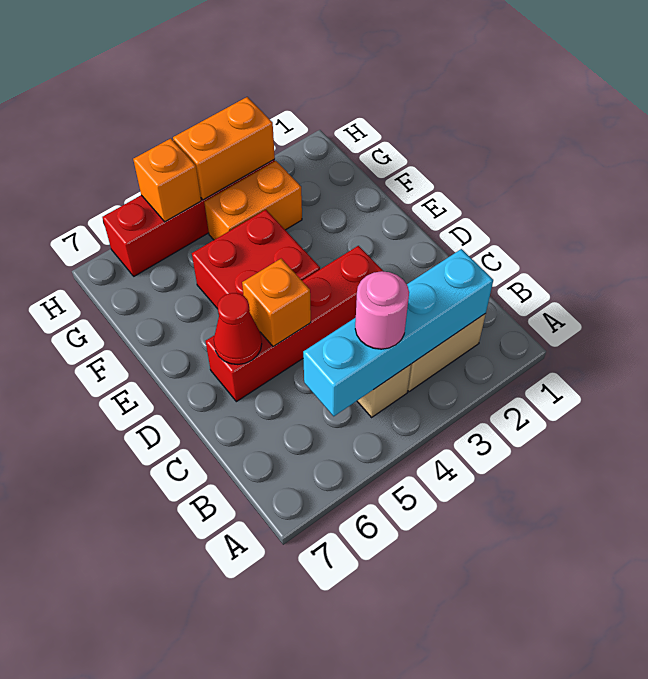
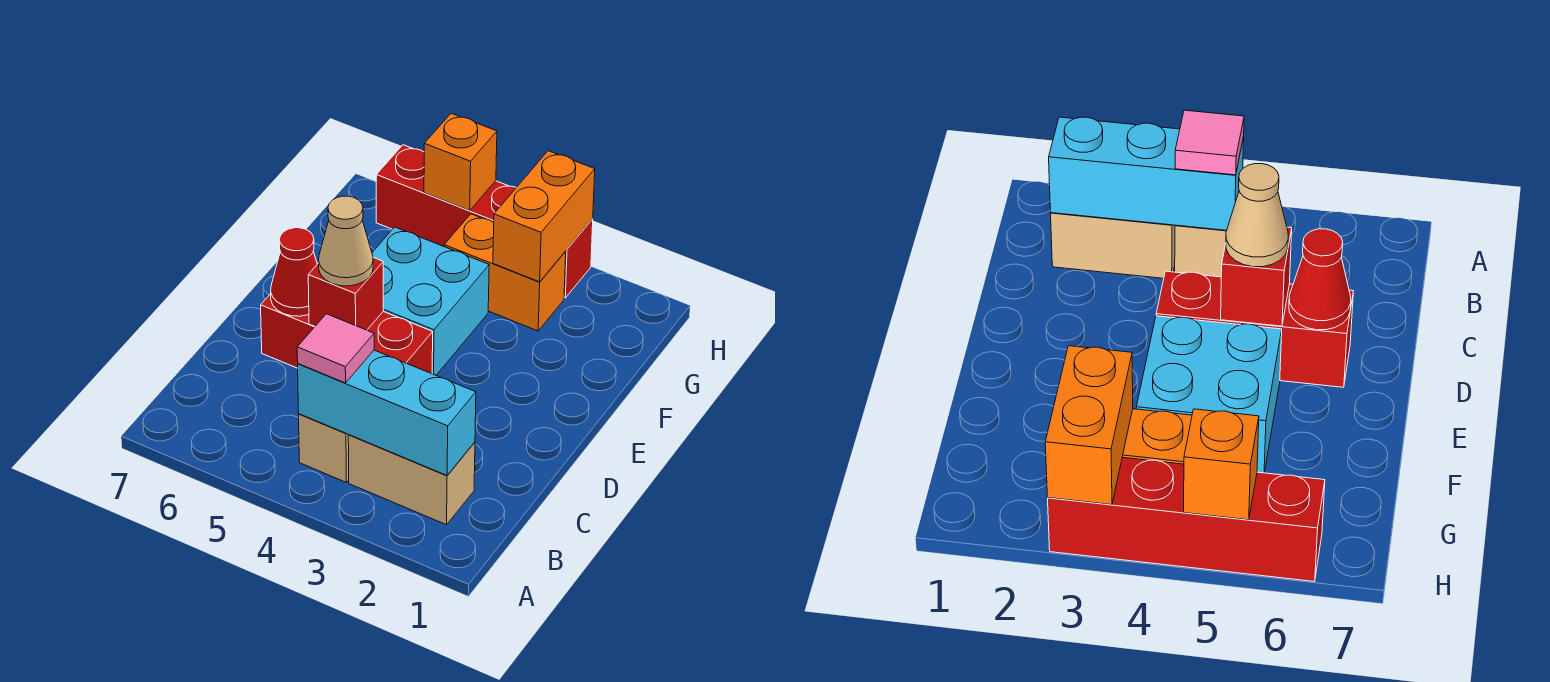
cyan brick B2:B5 level 2 -> cyan brick B2:B4 level 2
pink round brick B4 level 3 -> pink tile B4 level 3
red brick D3:D6 level 1 -> red brick D4:D6 level 1
orange brick D5 level 2 -> red brick D5 level 2
none -> tan cone D5 level 3
red brick E4:F5 level 1 -> cyan brick E4:F5 level 1
orange brick H3:H4 level 2 -> orange brick G3:H3 level 2

